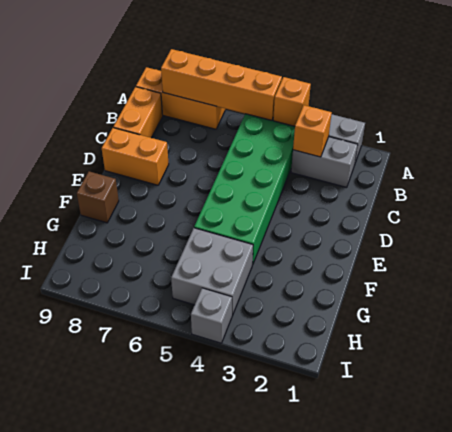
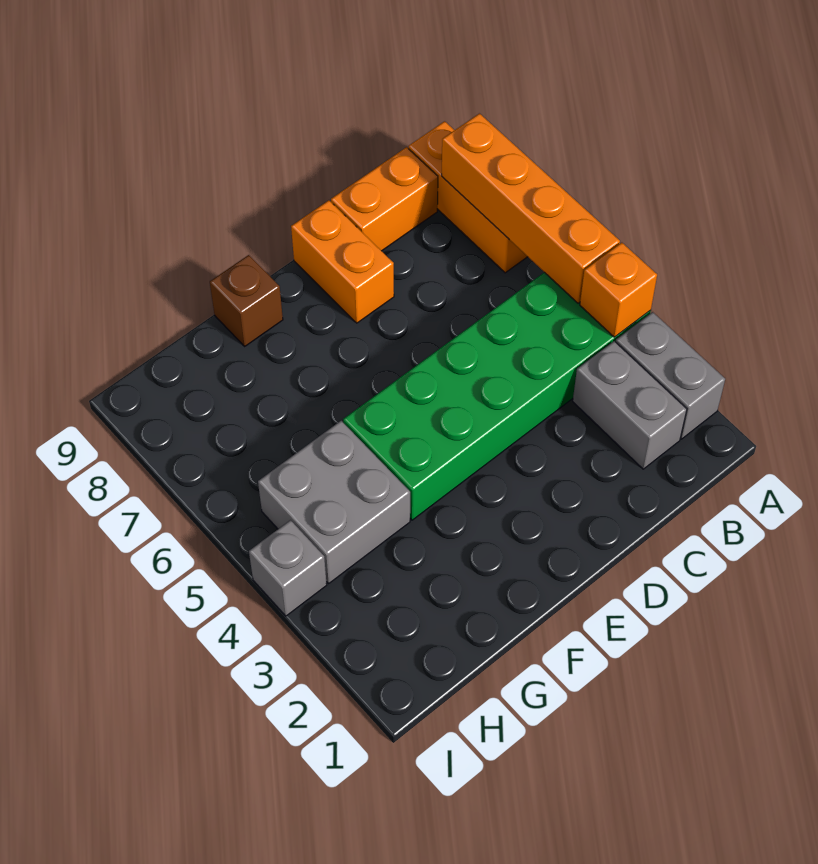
orange brick B3 level 2 -> none

